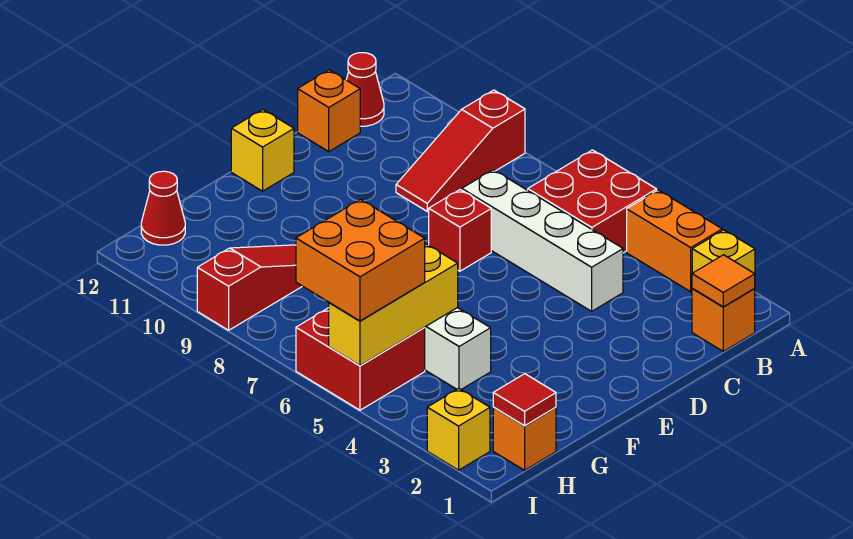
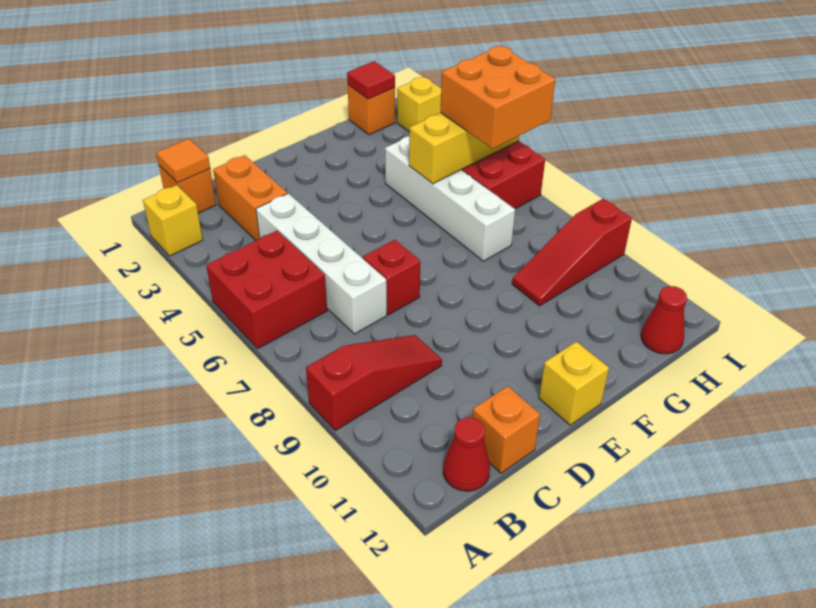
orange brick A3:A4 level 1 -> orange brick C2:C3 level 1

